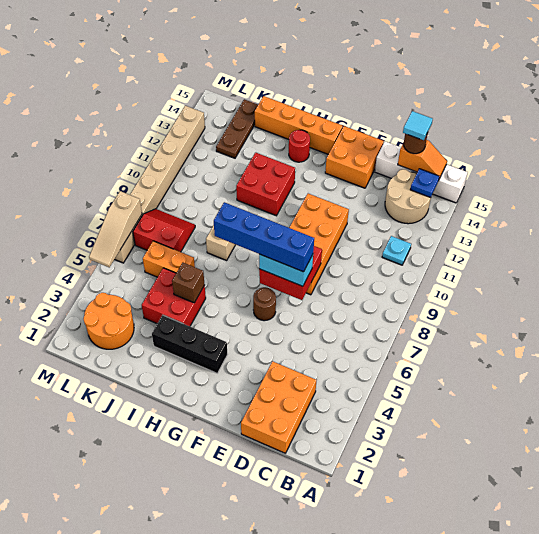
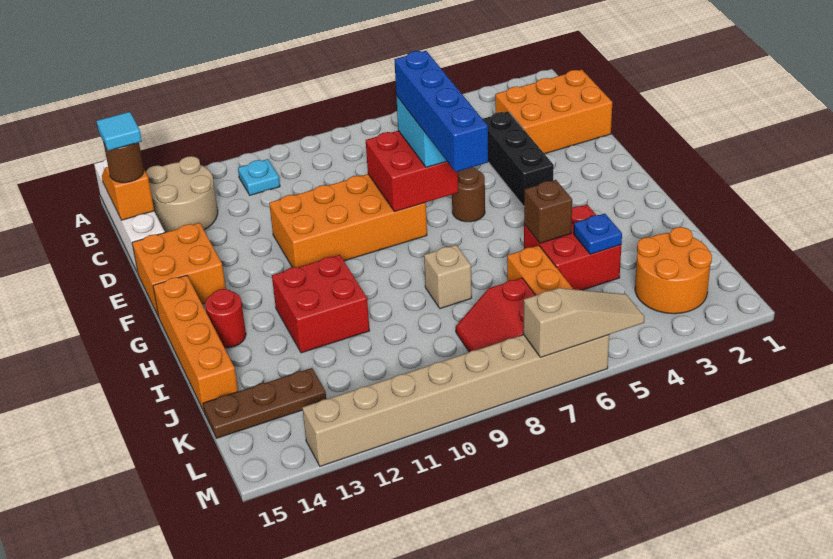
blue plate B14 level 2 -> blue plate J4 level 2
black brick G3:I3 level 1 -> black brick D4:F4 level 1

